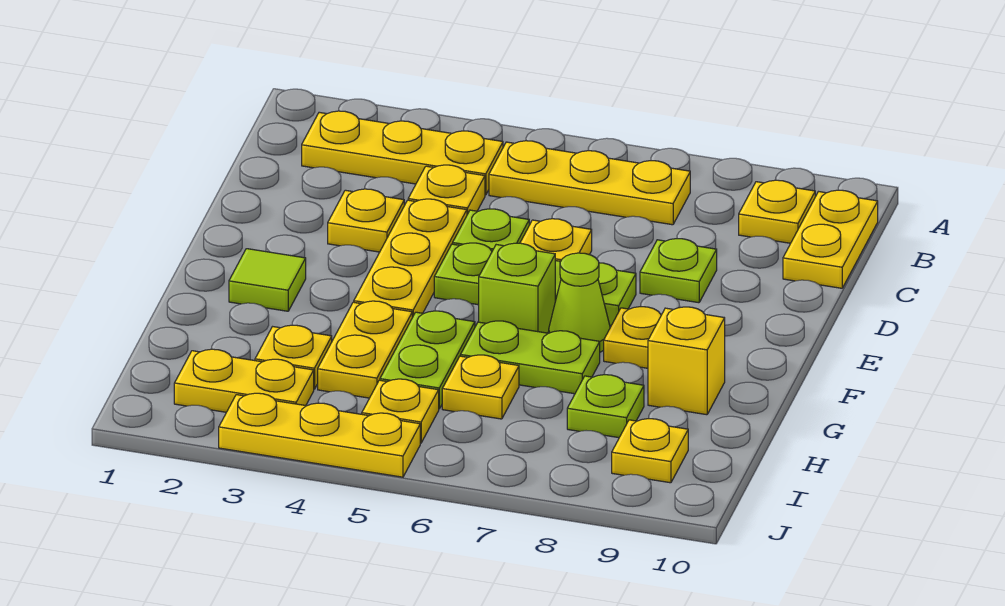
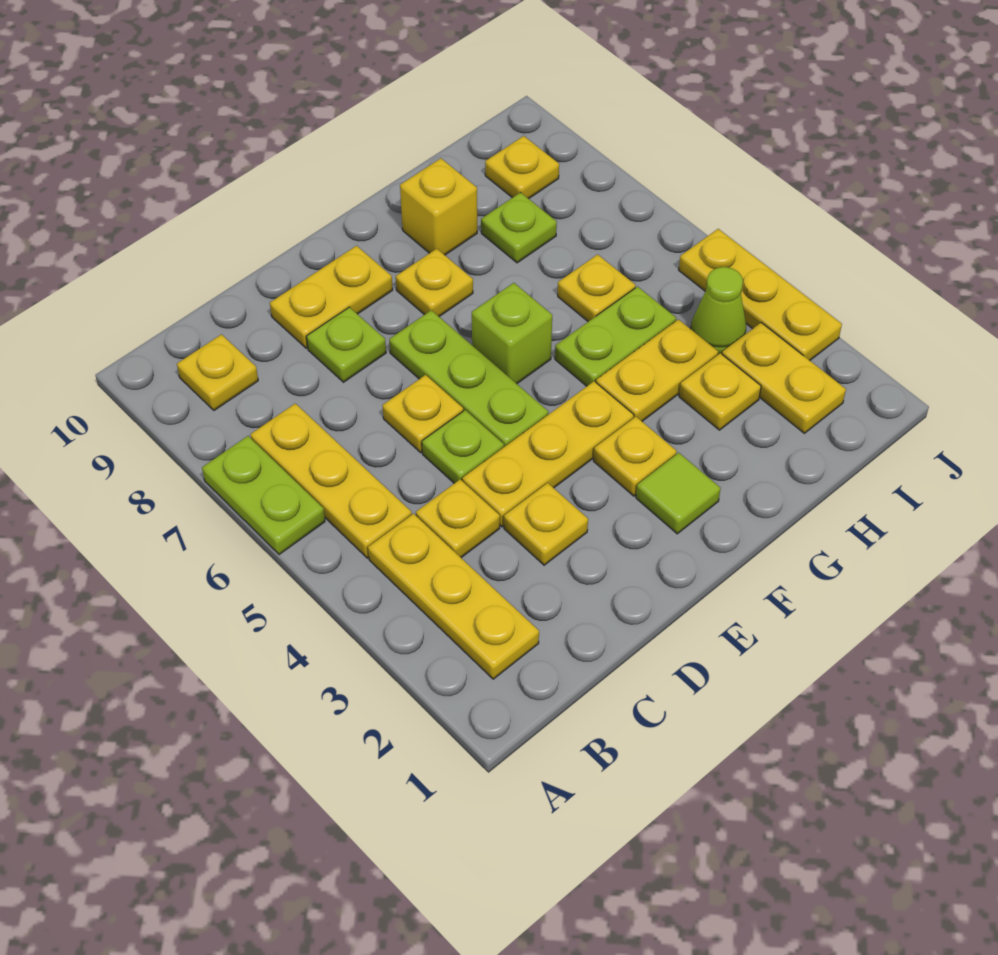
yellow plate B10:C10 level 1 -> yellow plate D9:E9 level 1
lime cone F7 level 1 -> lime cone I4 level 1
lime plate G6:G7 level 1 -> lime plate A6:A7 level 1
yellow plate I5 level 1 -> yellow plate F3 level 1

